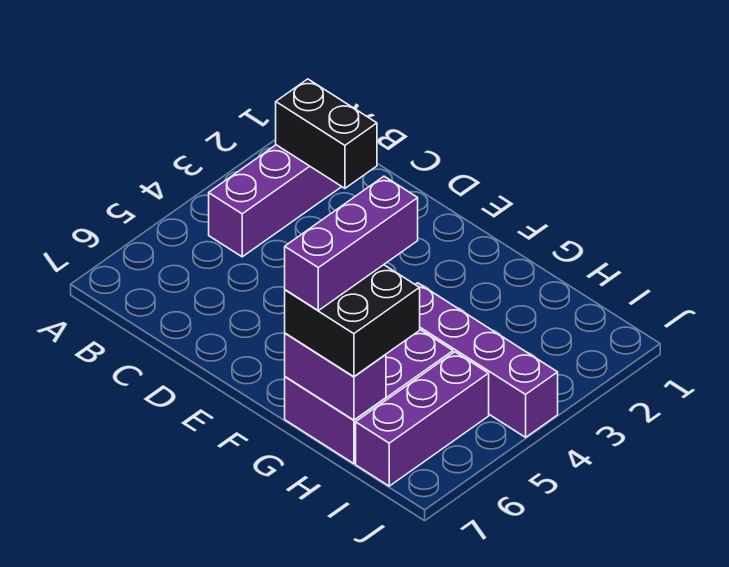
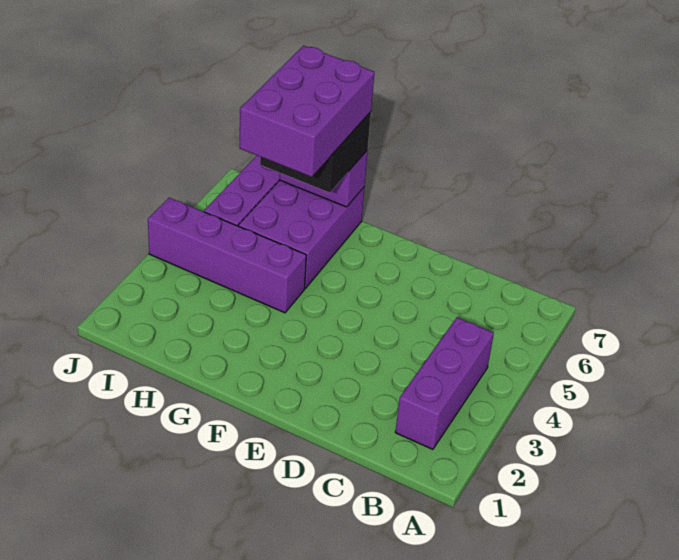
black brick B2:C2 level 2 -> none
purple brick G5:G7 level 4 -> purple brick G5:H7 level 4

